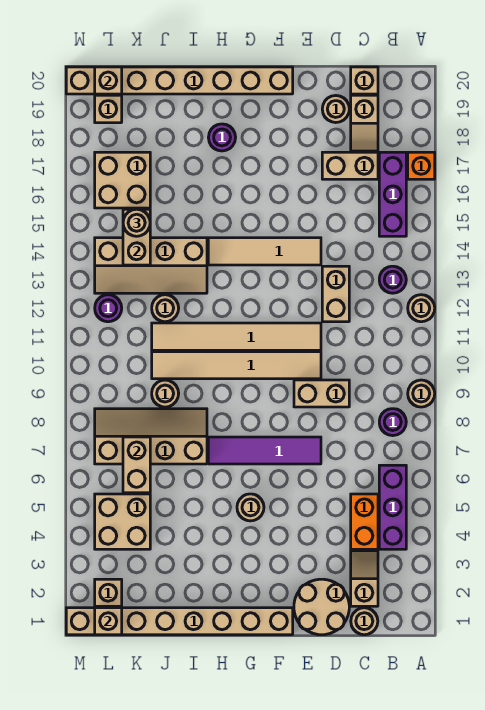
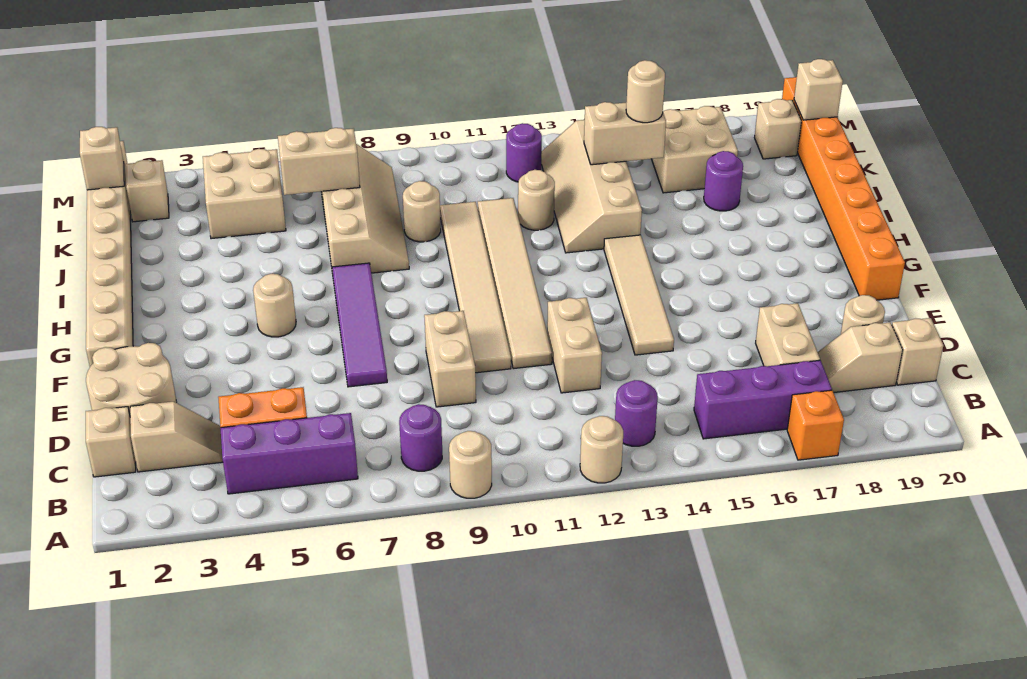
tan round brick C1 level 1 -> tan brick C1 level 1
tan brick D12:D13 level 1 -> tan brick D12:E12 level 1
tan brick F20:M20 level 1 -> orange brick F20:M20 level 1
purple round brick H18 level 1 -> purple round brick J17 level 1

